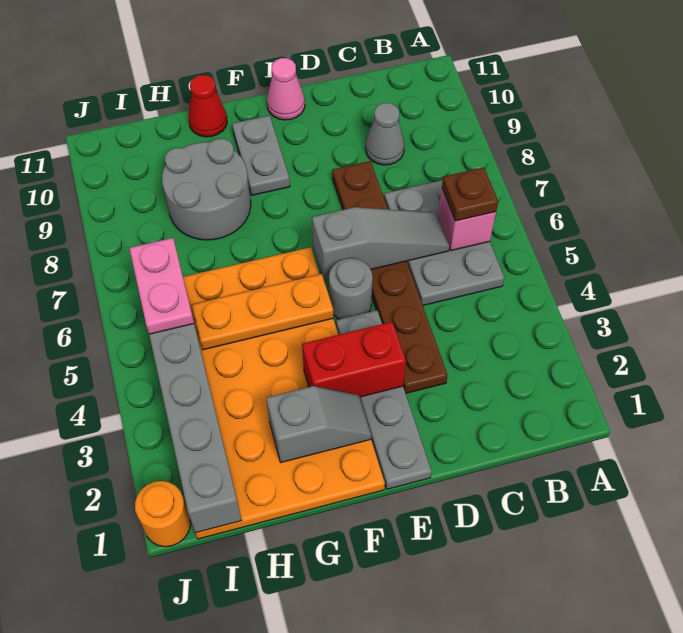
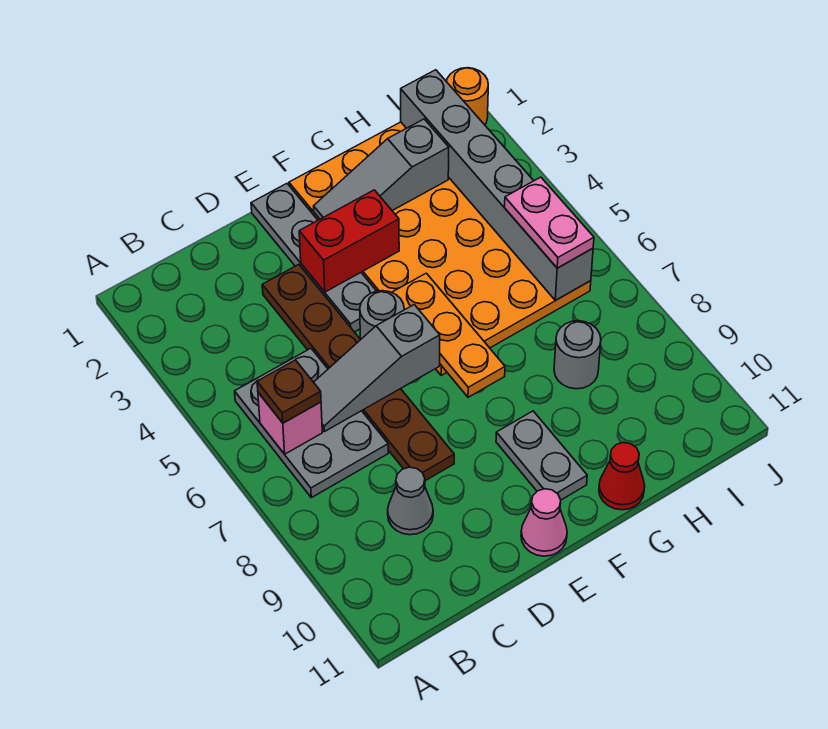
grey slope F2:G2 level 2 top G -> grey slope F2:H2 level 2 top H
orange plate F5:H5 level 2 -> orange plate F5:F7 level 2
grey round brick G8:H9 level 1 -> grey round brick H8 level 1

